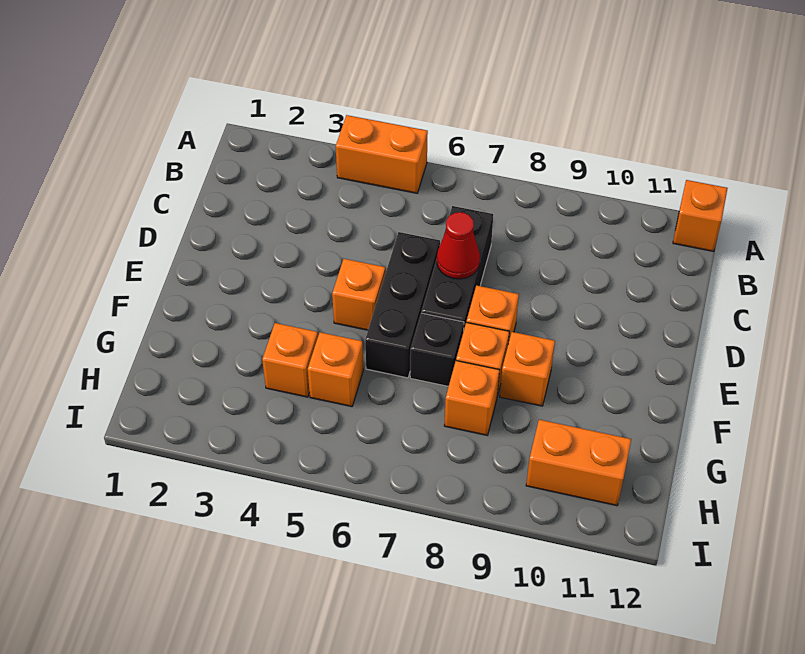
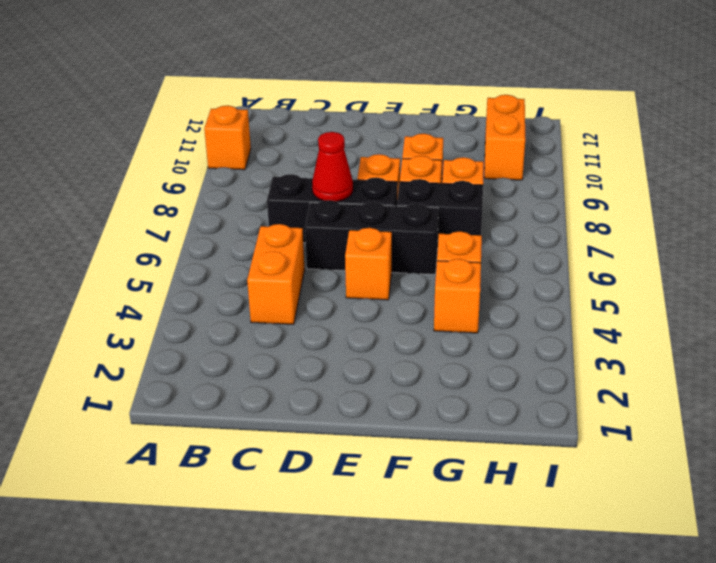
orange brick A4:A5 level 1 -> orange brick C4:C5 level 1
orange brick A12 level 1 -> orange brick A10 level 1
black brick F7 level 1 -> black brick F7:G7 level 1

